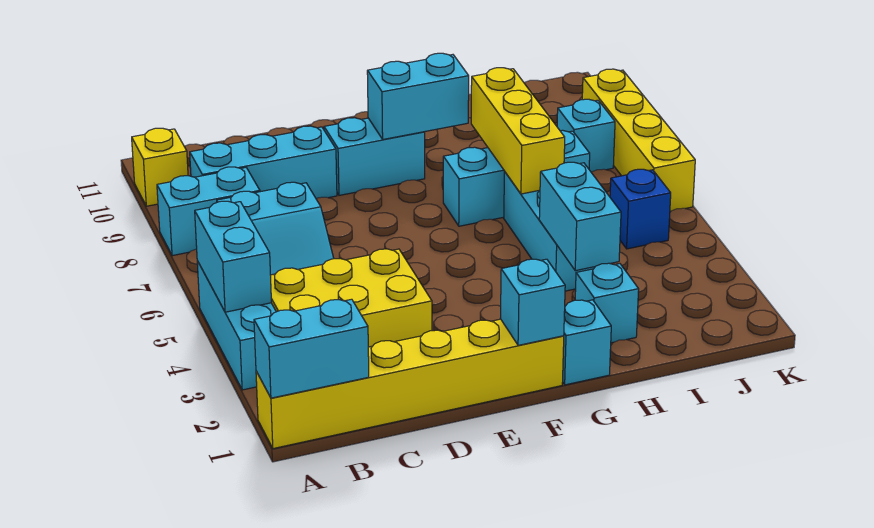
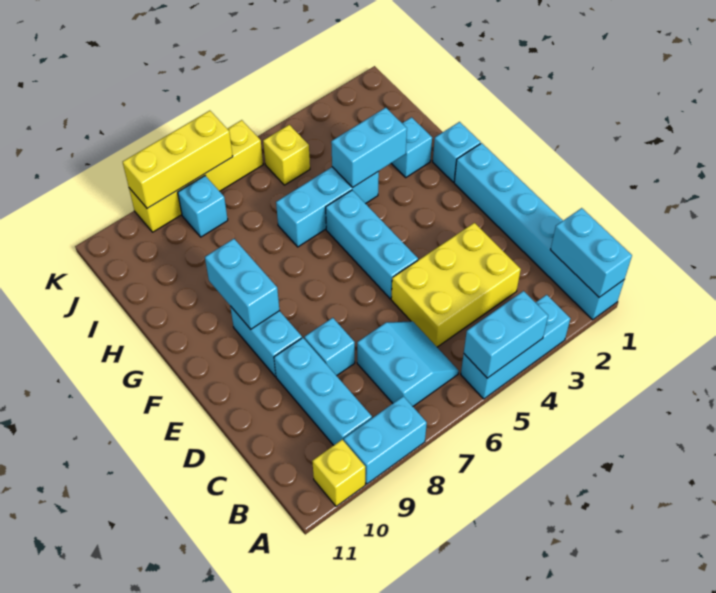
yellow brick A1:F1 level 1 -> cyan brick A1:F1 level 1
cyan brick A8:B8 level 1 -> cyan brick A8:A9 level 1
yellow brick B3:D4 level 1 -> yellow brick C3:D5 level 1
cyan brick F1 level 2 -> cyan brick D8 level 1
cyan brick G7:I7 level 1 -> cyan brick E5:G5 level 1
yellow brick H6:H8 level 2 -> yellow brick K7:K9 level 2
blue brick J5 level 1 -> yellow brick J5 level 1

